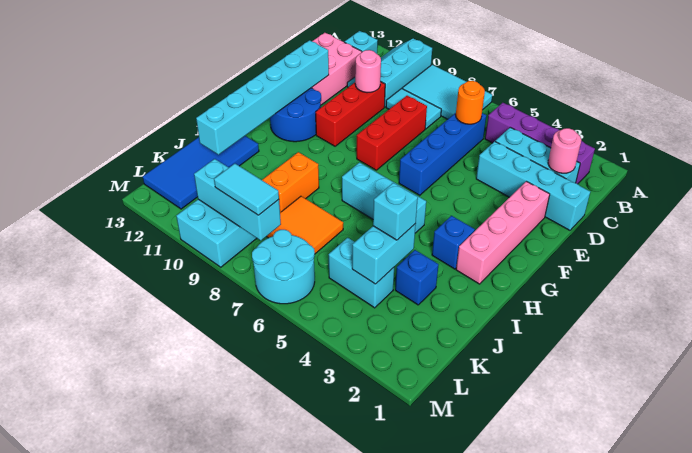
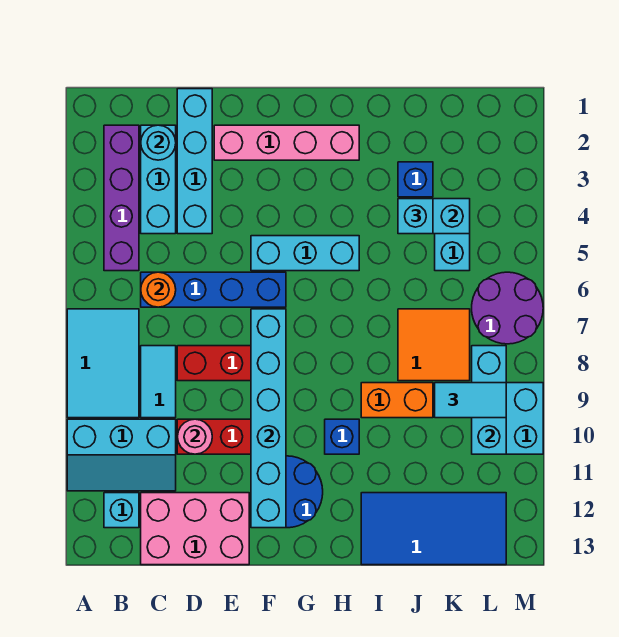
pink round brick C2 level 2 -> cyan round brick C2 level 2
cyan brick E12:J12 level 2 -> cyan brick F7:F12 level 2
blue brick H3 level 1 -> blue brick H10 level 1
cyan brick H5:H7 level 1 -> cyan brick F5:H5 level 1
cyan round brick L6:M7 level 1 -> purple round brick L6:M7 level 1
cyan tile L8:L9 level 3 -> cyan tile K9:L9 level 3

